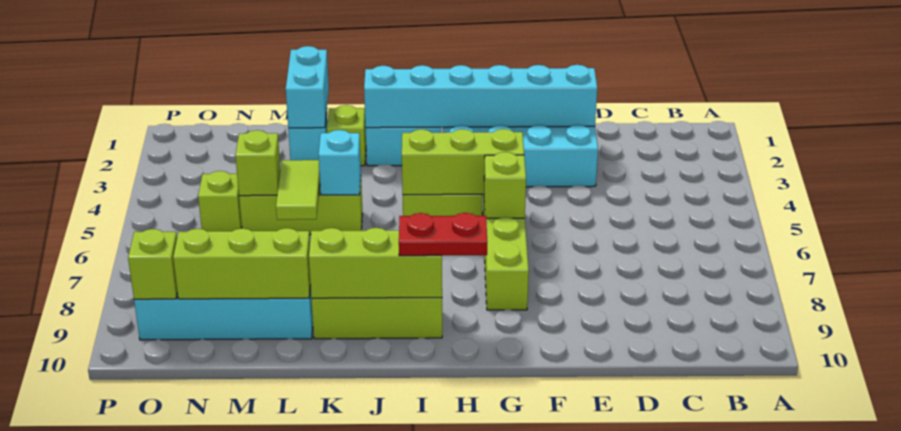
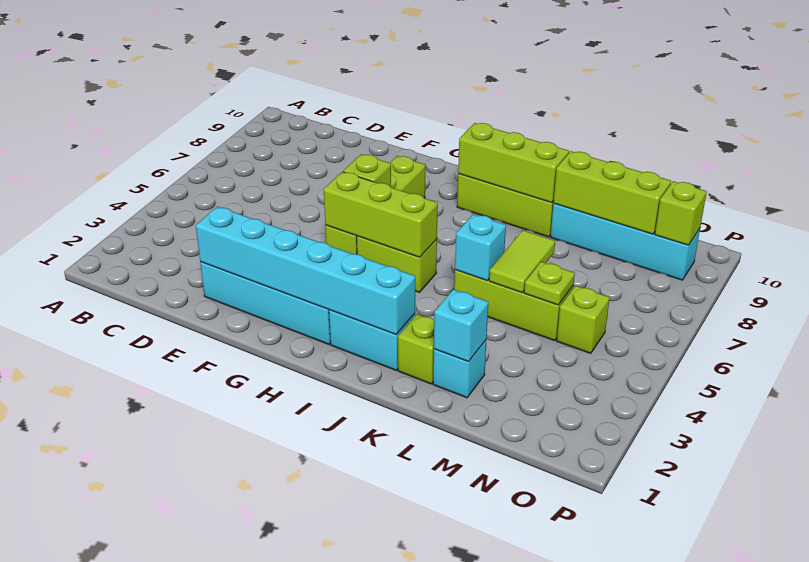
red plate H9:I9 level 3 -> none
cyan brick L1:L2 level 2 -> cyan brick L2 level 2
lime brick M5 level 2 -> lime plate M5 level 2

